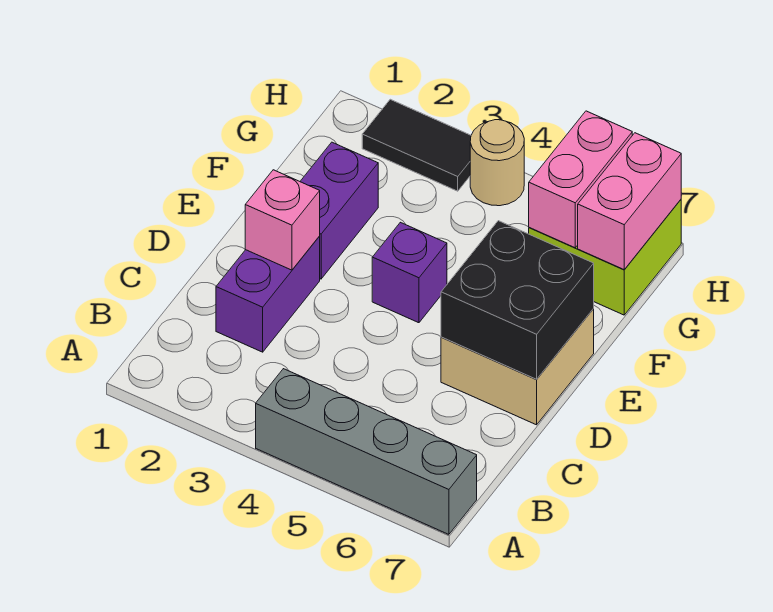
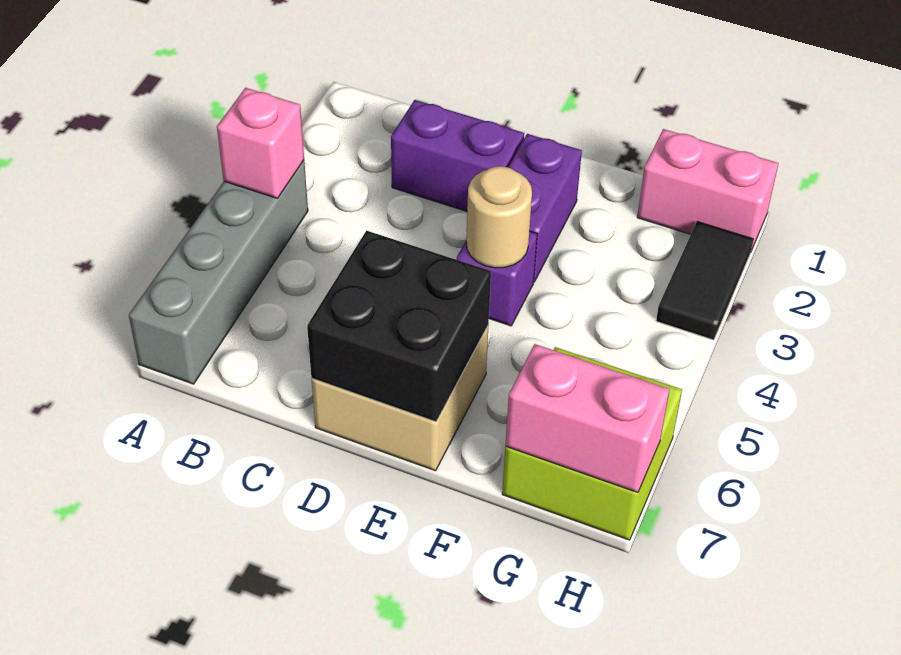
pink brick D2 level 2 -> pink brick A4 level 2
purple brick E2:F2 level 1 -> purple brick E2:E3 level 1
pink brick G6:H6 level 2 -> pink brick G1:H1 level 1
tan round brick H4 level 1 -> tan round brick E4 level 2

